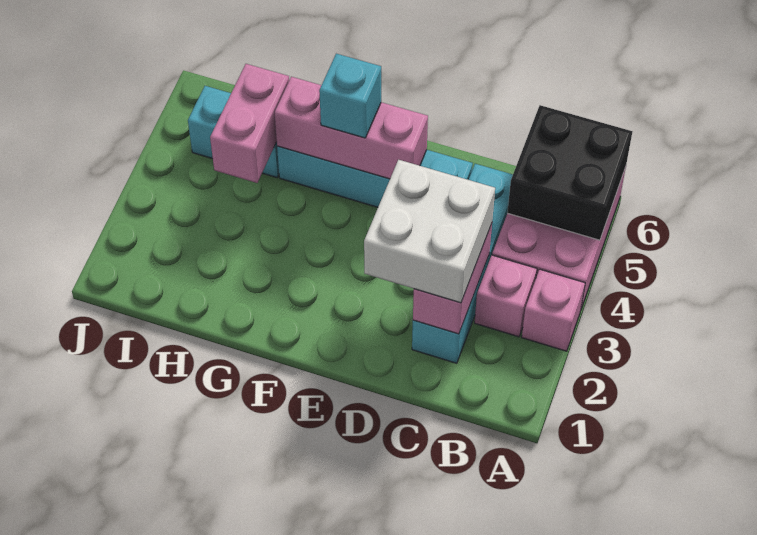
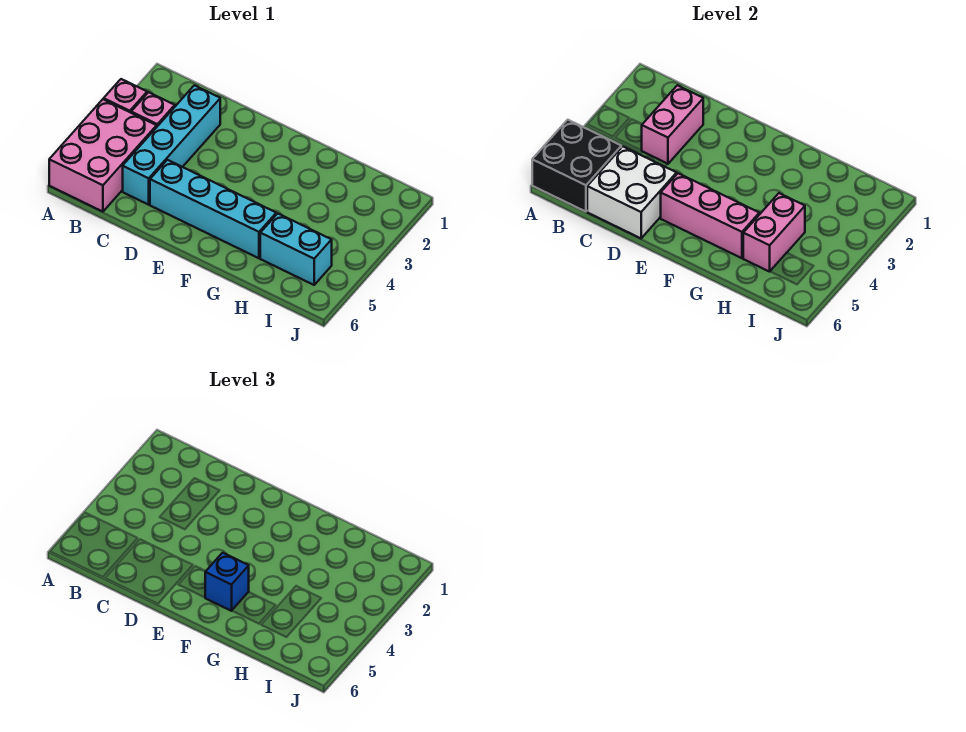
white brick C2:D3 level 3 -> white brick C5:D6 level 2
cyan brick F5 level 3 -> blue brick F5 level 3

